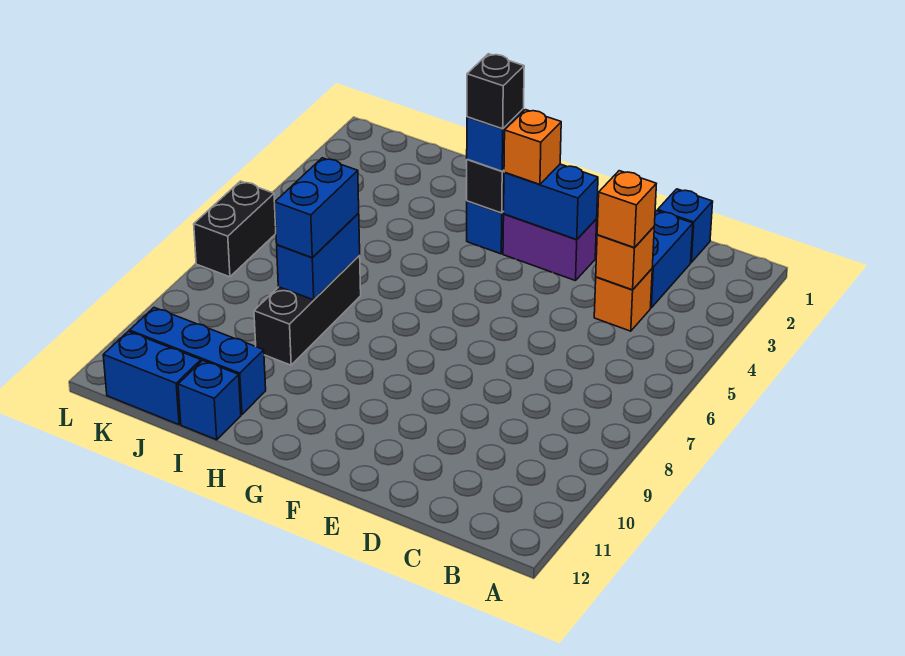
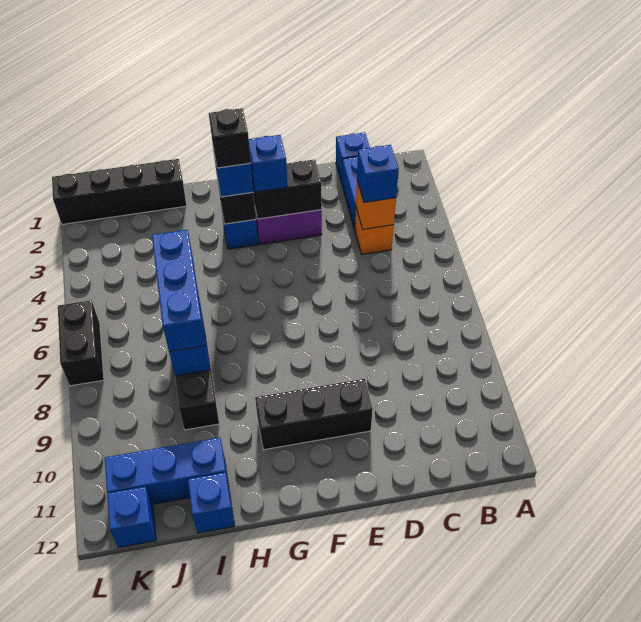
orange brick C4 level 3 -> blue brick C4 level 3
blue brick E3:F3 level 2 -> black brick E3:F3 level 2
none -> black brick E10:G10 level 1
orange brick F3 level 3 -> blue brick F3 level 3
none -> black brick I1:L1 level 1
blue brick I7:I8 level 3 -> blue brick I6:I8 level 3
blue brick J12:K12 level 1 -> blue brick K12 level 1

